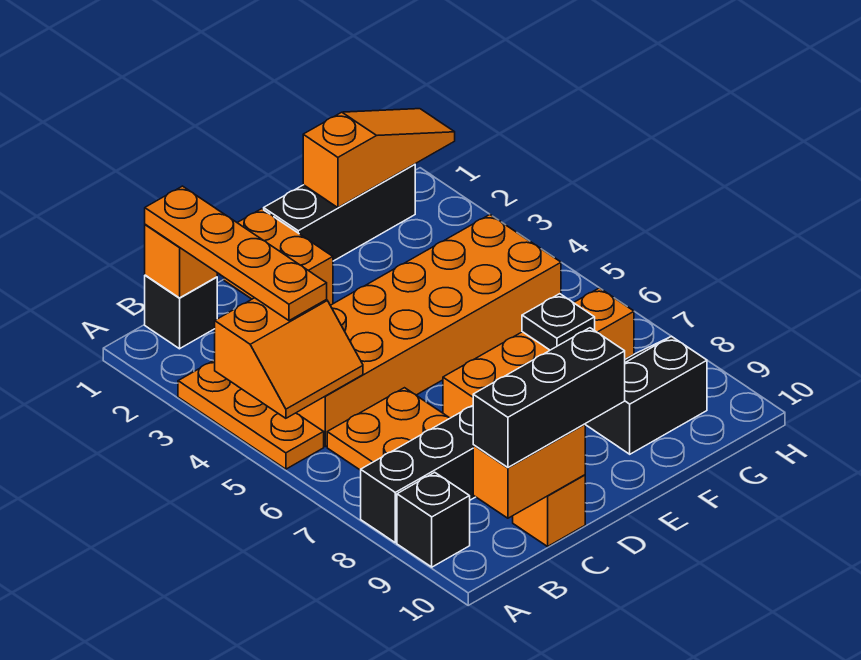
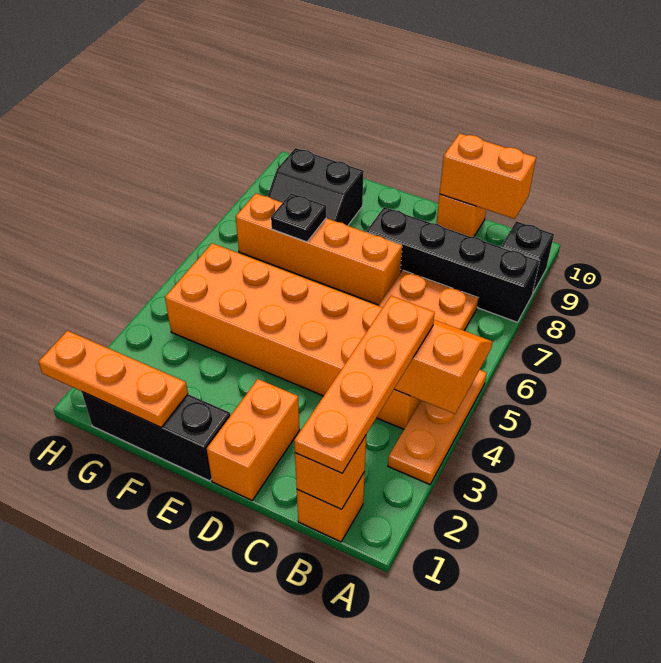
black brick B1 level 1 -> orange brick B1 level 1
black brick B10:D10 level 3 -> none
orange slope F1:H1 level 2 top F -> orange plate F1:H1 level 2

